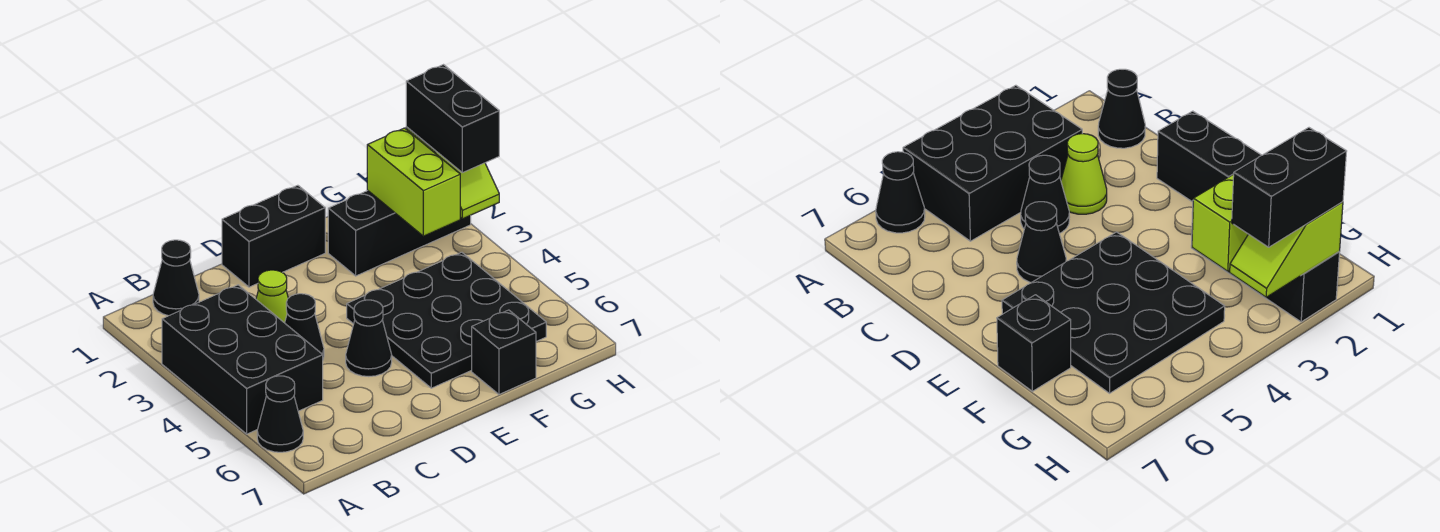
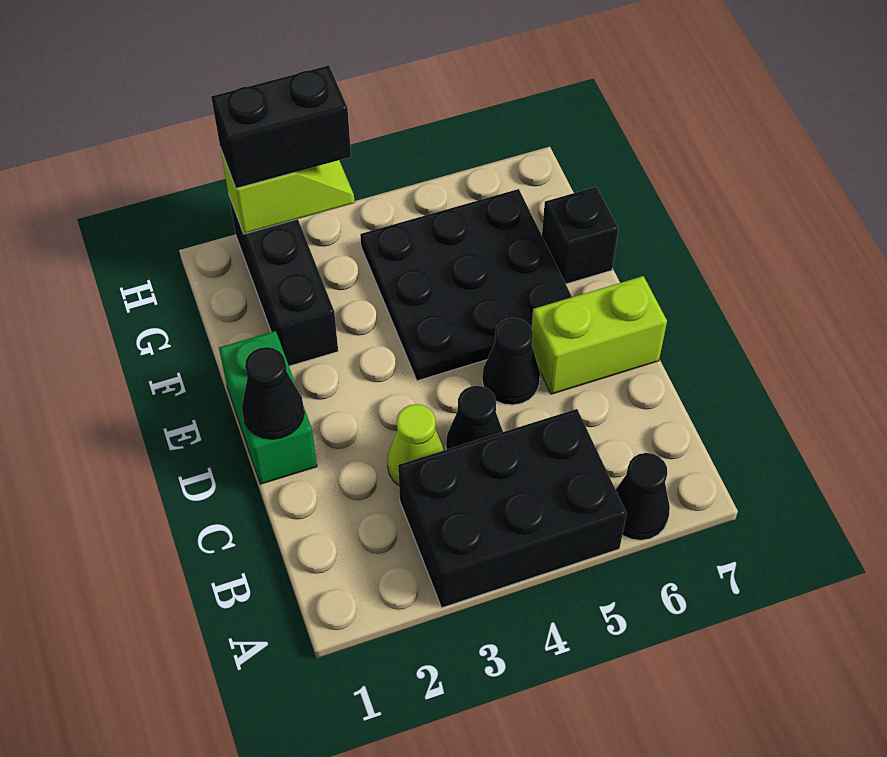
black cone B1 level 1 -> black cone D1 level 2
black brick D1:E1 level 1 -> green brick D1:E1 level 1
lime brick G2:G3 level 2 -> lime brick D6:D7 level 1

